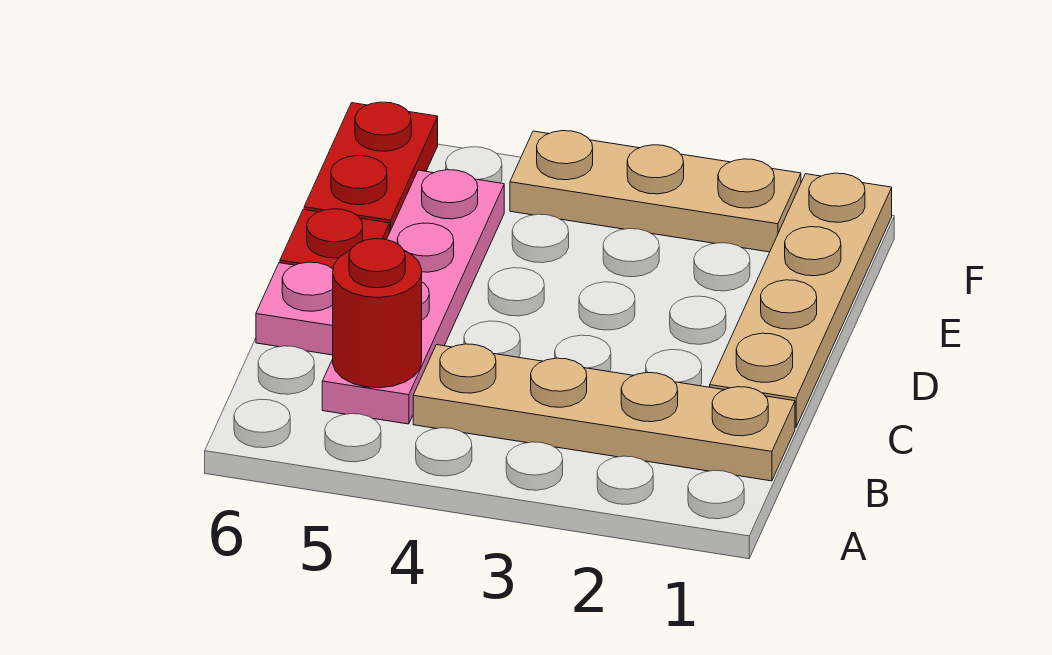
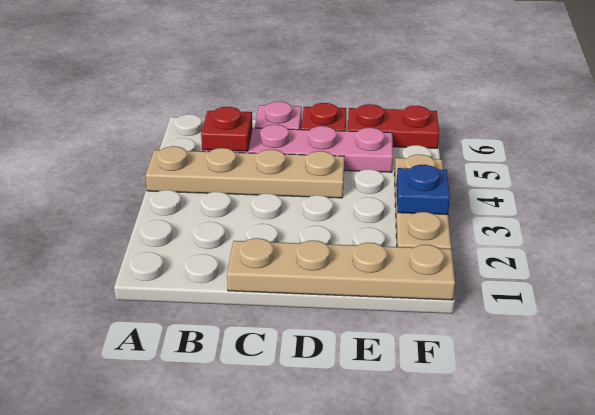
tan plate B1:B4 level 1 -> tan plate A4:D4 level 1
red round brick B5 level 2 -> red plate B5 level 2
none -> blue plate F3 level 2

